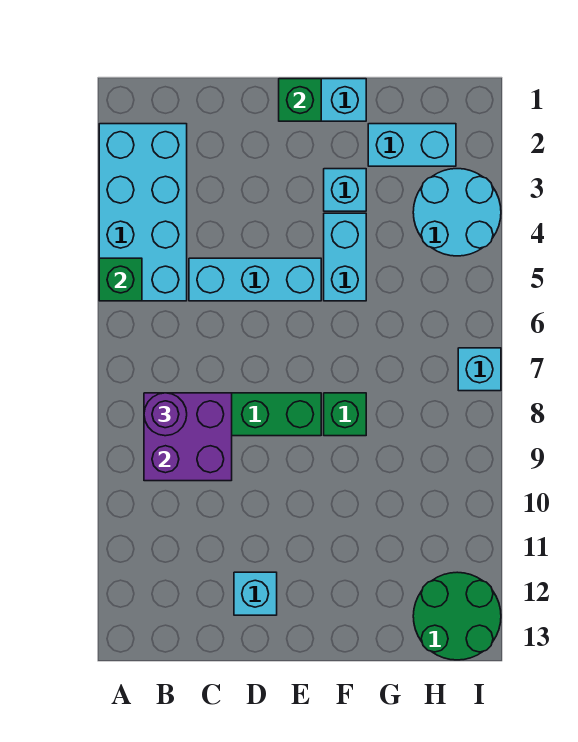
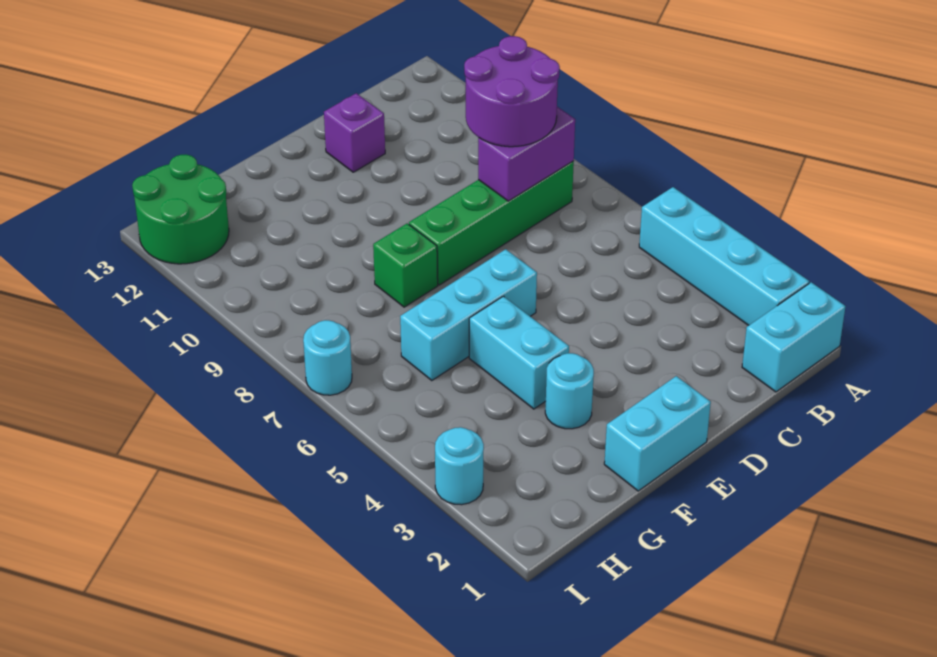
cyan brick A2:B5 level 1 -> cyan brick A2:A5 level 1
green brick A5 level 2 -> none
purple brick B8:C9 level 2 -> purple brick B8:C8 level 2
purple round brick B8 level 3 -> purple round brick B8:C9 level 3
cyan brick C5:E5 level 1 -> cyan brick E6:G6 level 1
cyan brick D12 level 1 -> purple brick D12 level 1
green brick E1 level 2 -> none
cyan brick F3 level 1 -> cyan round brick F3 level 1
cyan brick G2:H2 level 1 -> cyan brick A1:B1 level 1
cyan round brick H3:I4 level 1 -> cyan round brick I3 level 1
cyan brick I7 level 1 -> cyan round brick I7 level 1

